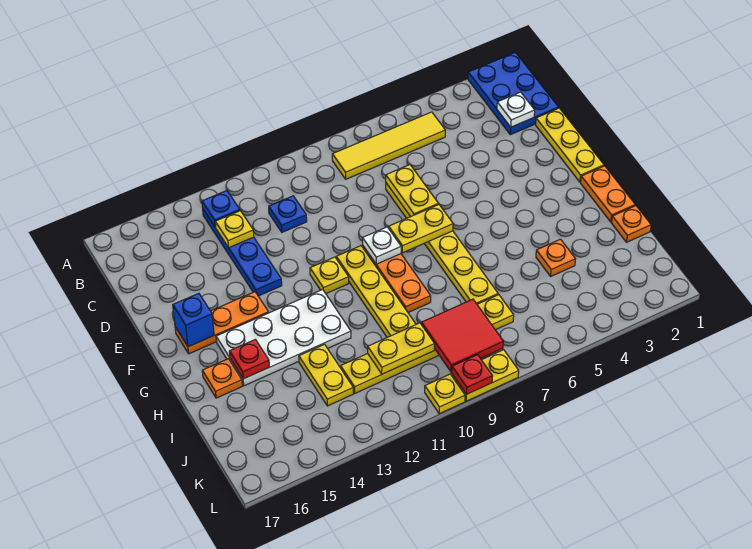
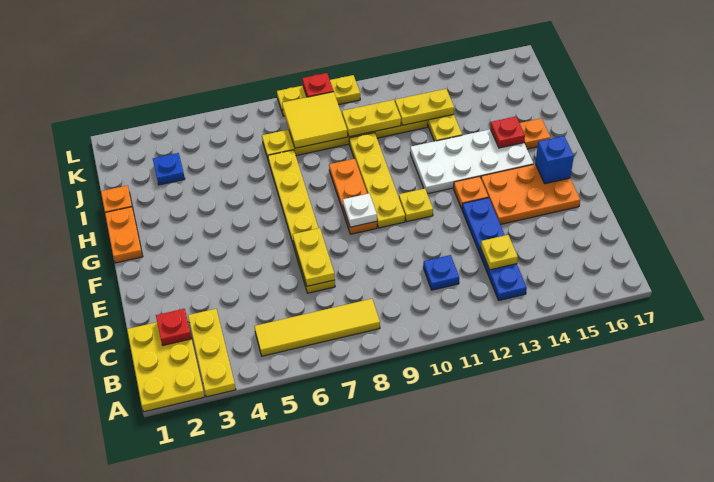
blue plate A1:C2 level 1 -> yellow plate A1:C2 level 1
blue plate B13 level 2 -> blue plate J3 level 1
white plate C2 level 2 -> red plate C2 level 2
yellow plate D1:F1 level 1 -> yellow plate A3:C3 level 1
yellow plate F7:F8 level 2 -> yellow plate J12:J13 level 2
orange plate F14:F16 level 1 -> orange plate E14:F16 level 1
orange plate I4 level 1 -> orange plate F13 level 1
red tile J8:K9 level 2 -> yellow tile J8:K9 level 2

